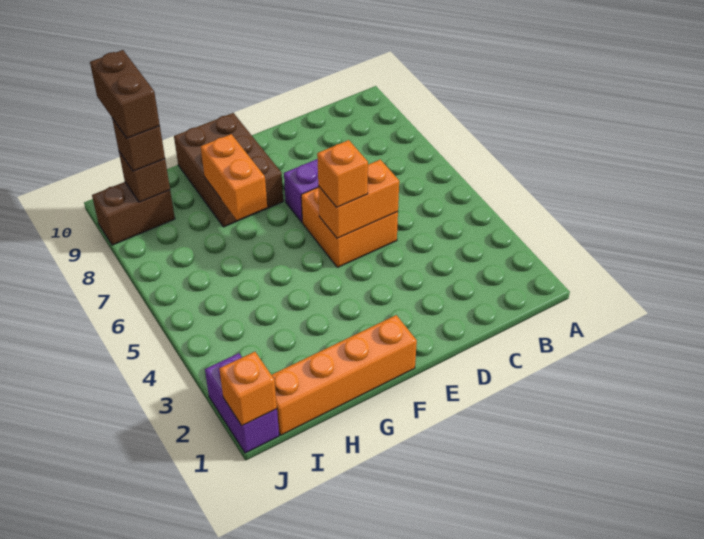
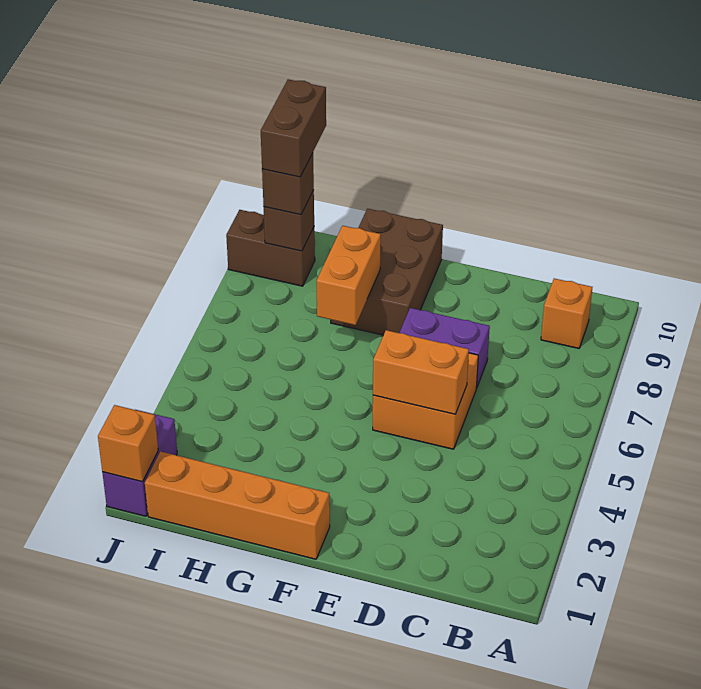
orange brick E5 level 3 -> orange brick B9 level 1

